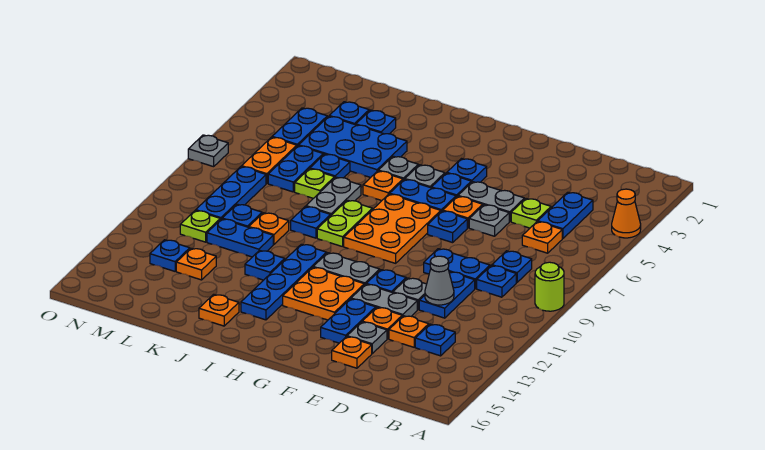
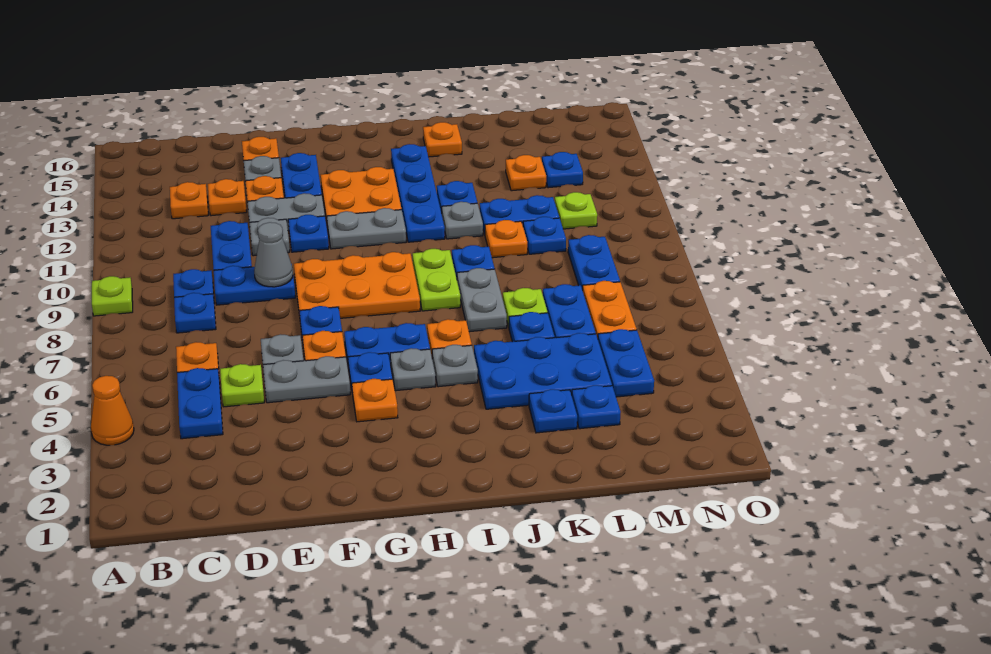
lime round brick A9 level 1 -> lime plate A9 level 1
blue plate C13 level 1 -> orange plate C13 level 1
grey cone D11 level 2 -> grey cone E9 level 2
blue plate G4 level 1 -> orange plate G4 level 1
orange plate G7:H9 level 1 -> orange plate F8:H9 level 1
blue plate M8:M10 level 1 -> blue plate M8:M9 level 1
grey plate O7 level 1 -> grey plate J11 level 1

